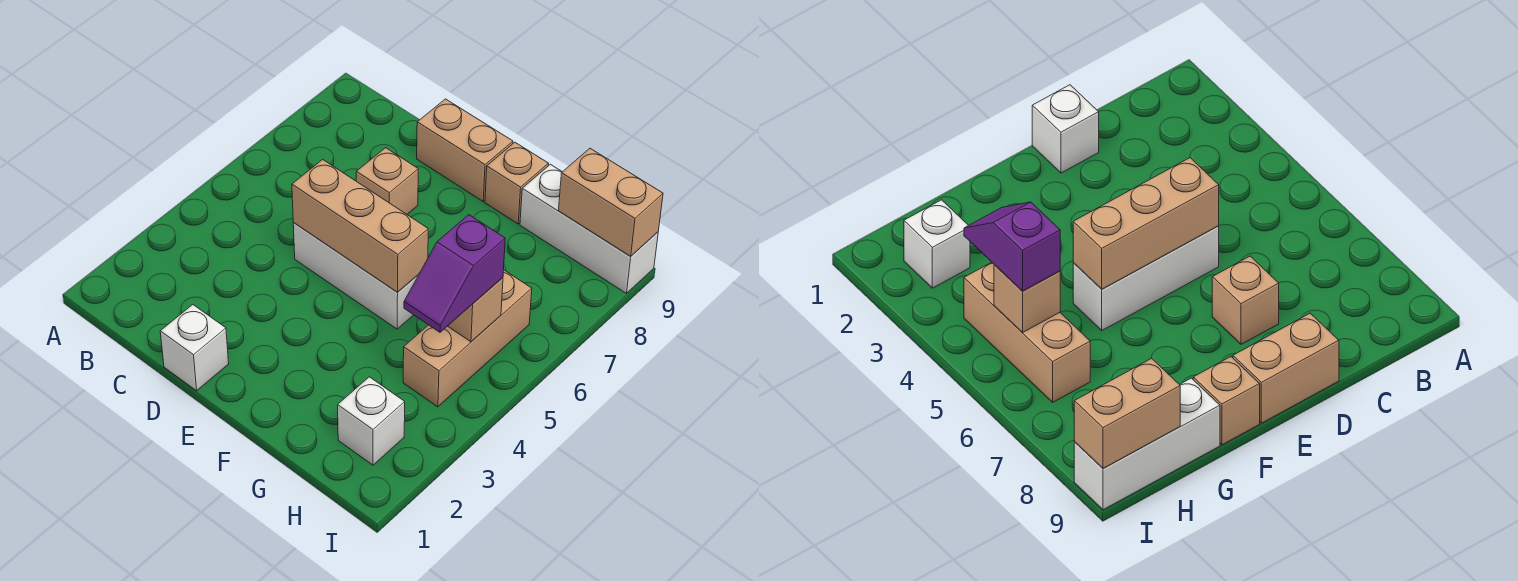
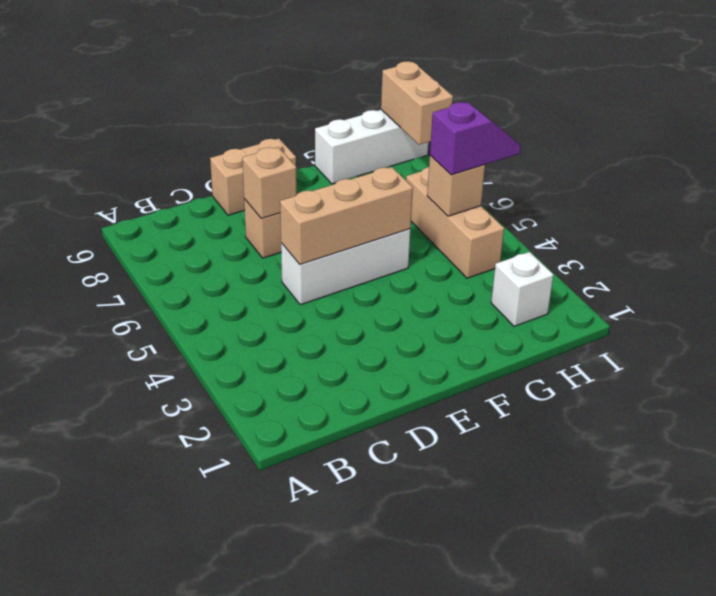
white brick D1 level 1 -> none
tan brick F9 level 1 -> tan brick D7 level 2
purple slope H4:H5 level 3 top 5 -> purple slope H5:I5 level 3 top H
tan brick H9:I9 level 2 -> tan brick I8:I9 level 2

